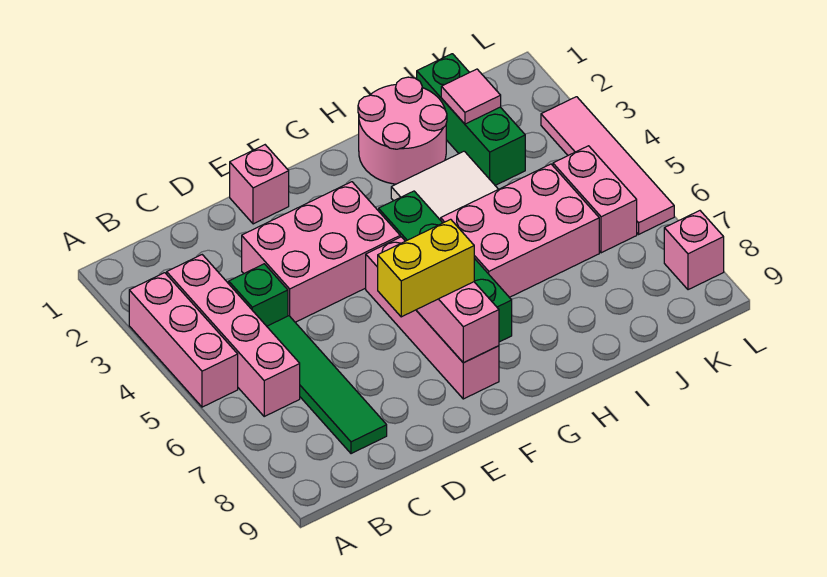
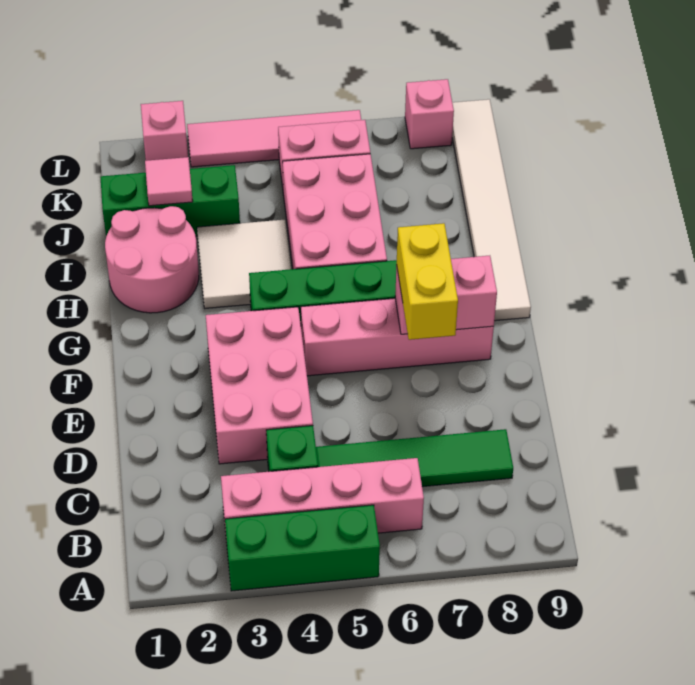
pink brick A3:A5 level 1 -> green brick A3:A5 level 1
pink brick E1 level 1 -> pink brick L2 level 1
none -> white tile G9:L9 level 1

